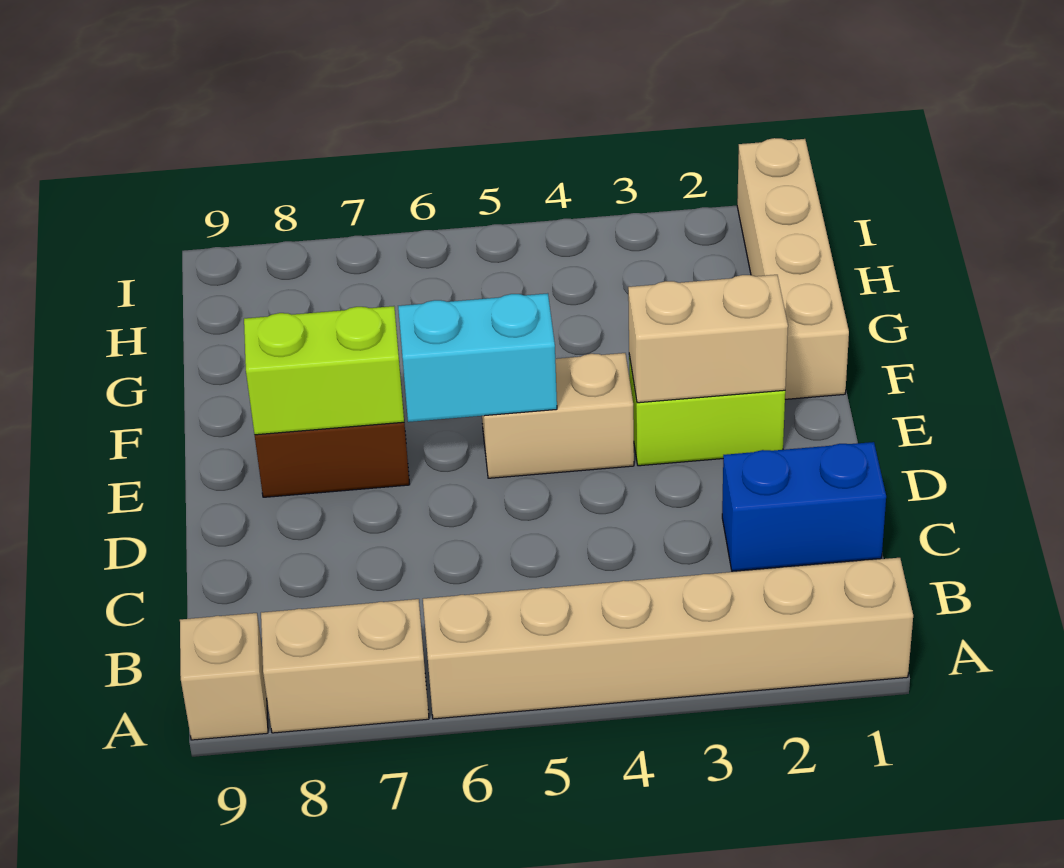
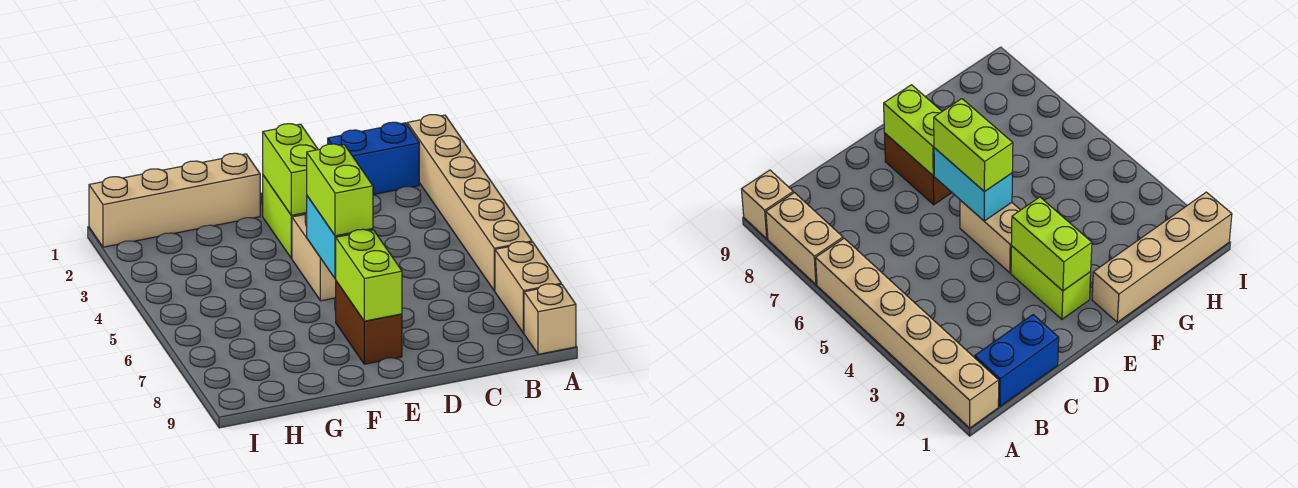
blue brick C1:C2 level 1 -> blue brick B1:C1 level 1
tan brick E2:E3 level 2 -> lime brick E2:E3 level 2
none -> lime brick E5:E6 level 3

